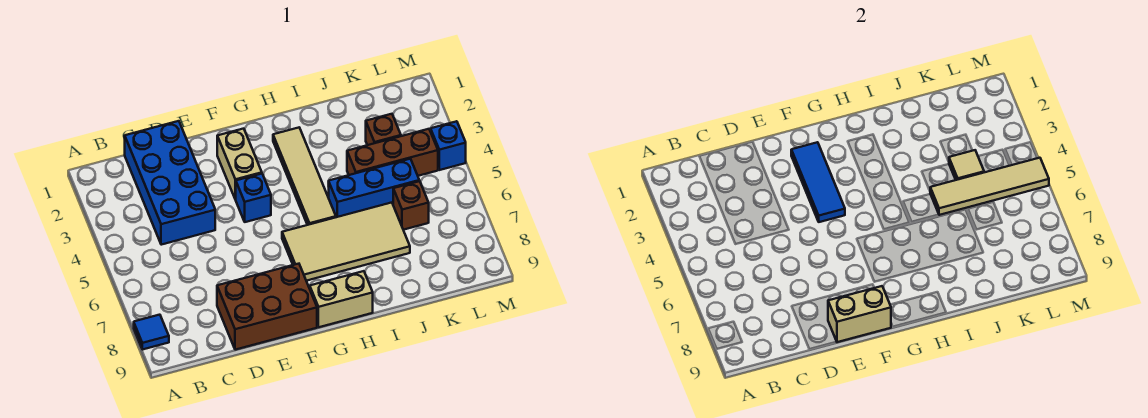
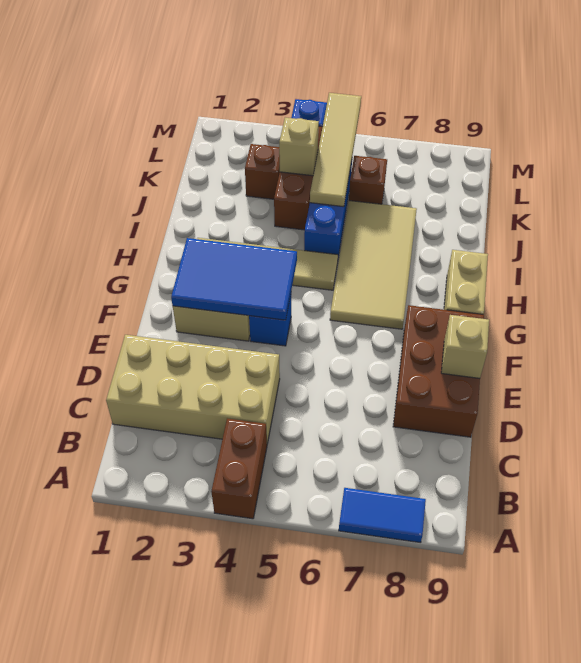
none -> brown brick A4:B4 level 1
blue tile A8 level 1 -> blue tile A7:A8 level 1
blue brick C1:D4 level 1 -> tan brick C1:D4 level 1
tan brick E9:F9 level 2 -> tan brick E9 level 2
blue tile F2:F4 level 2 -> blue tile F2:G4 level 2
tan tile K4 level 2 -> tan brick K4 level 2

